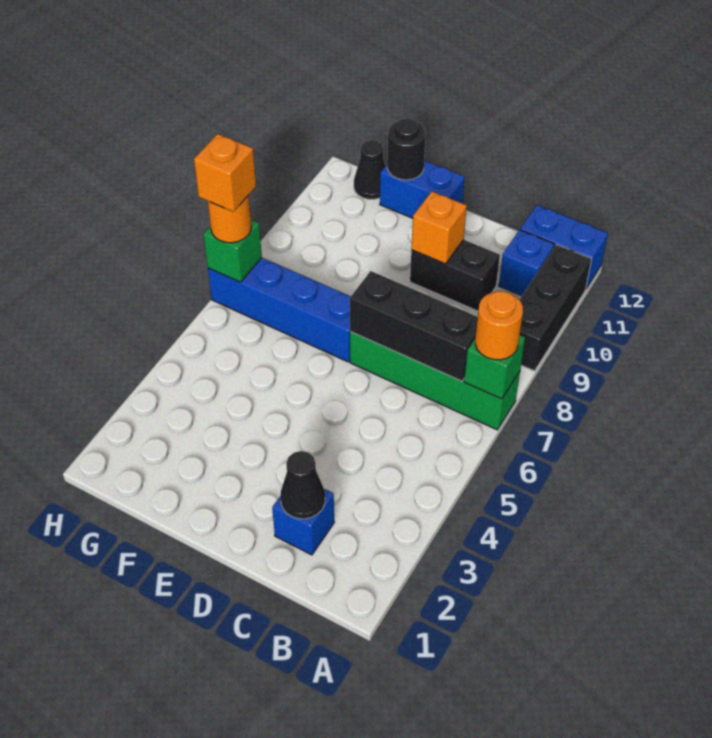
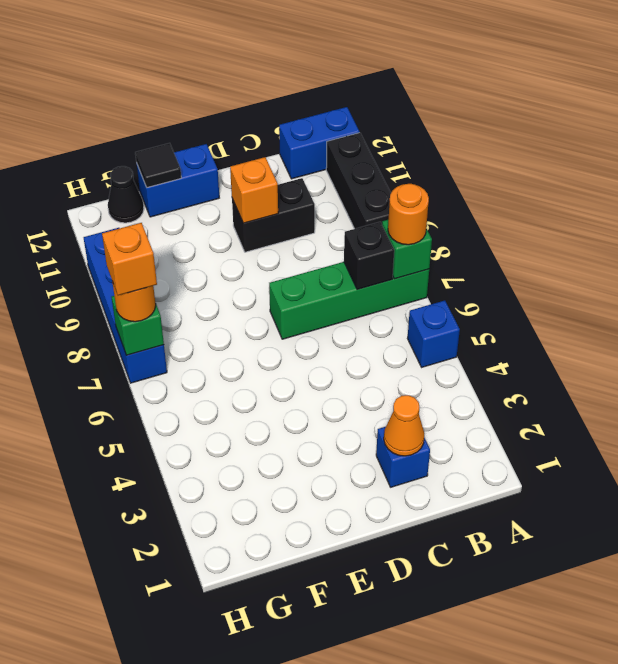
black brick B7:D7 level 2 -> black brick B7 level 2
blue brick B11 level 1 -> blue brick A5 level 1
black cone C2 level 2 -> orange cone C2 level 2
blue brick E7:H7 level 1 -> blue brick H7:H10 level 1
black round brick F12 level 2 -> black tile F12 level 2

